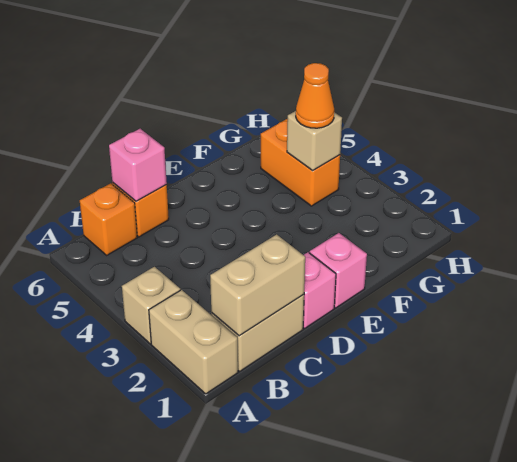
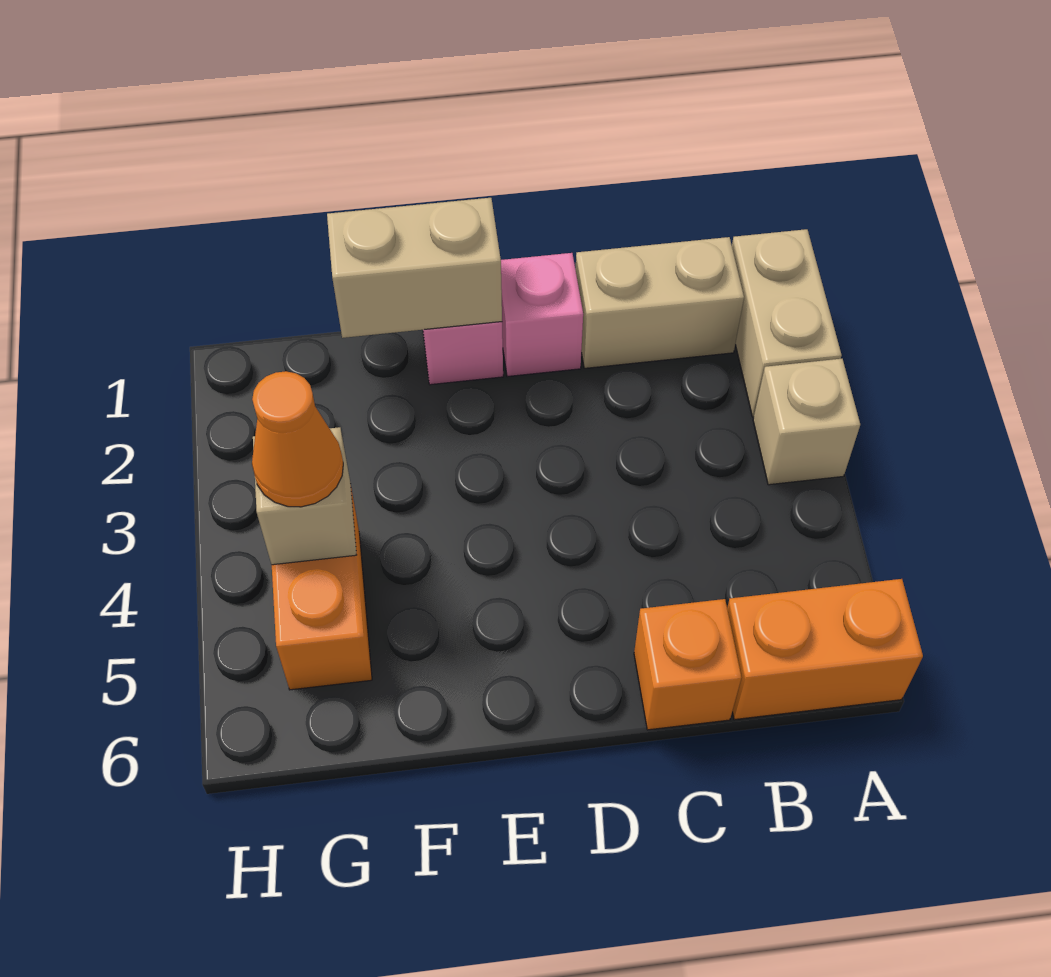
tan brick B1:C1 level 2 -> tan brick E1:F1 level 2
orange brick B6 level 1 -> orange brick A6:B6 level 1
pink brick C6 level 2 -> none

